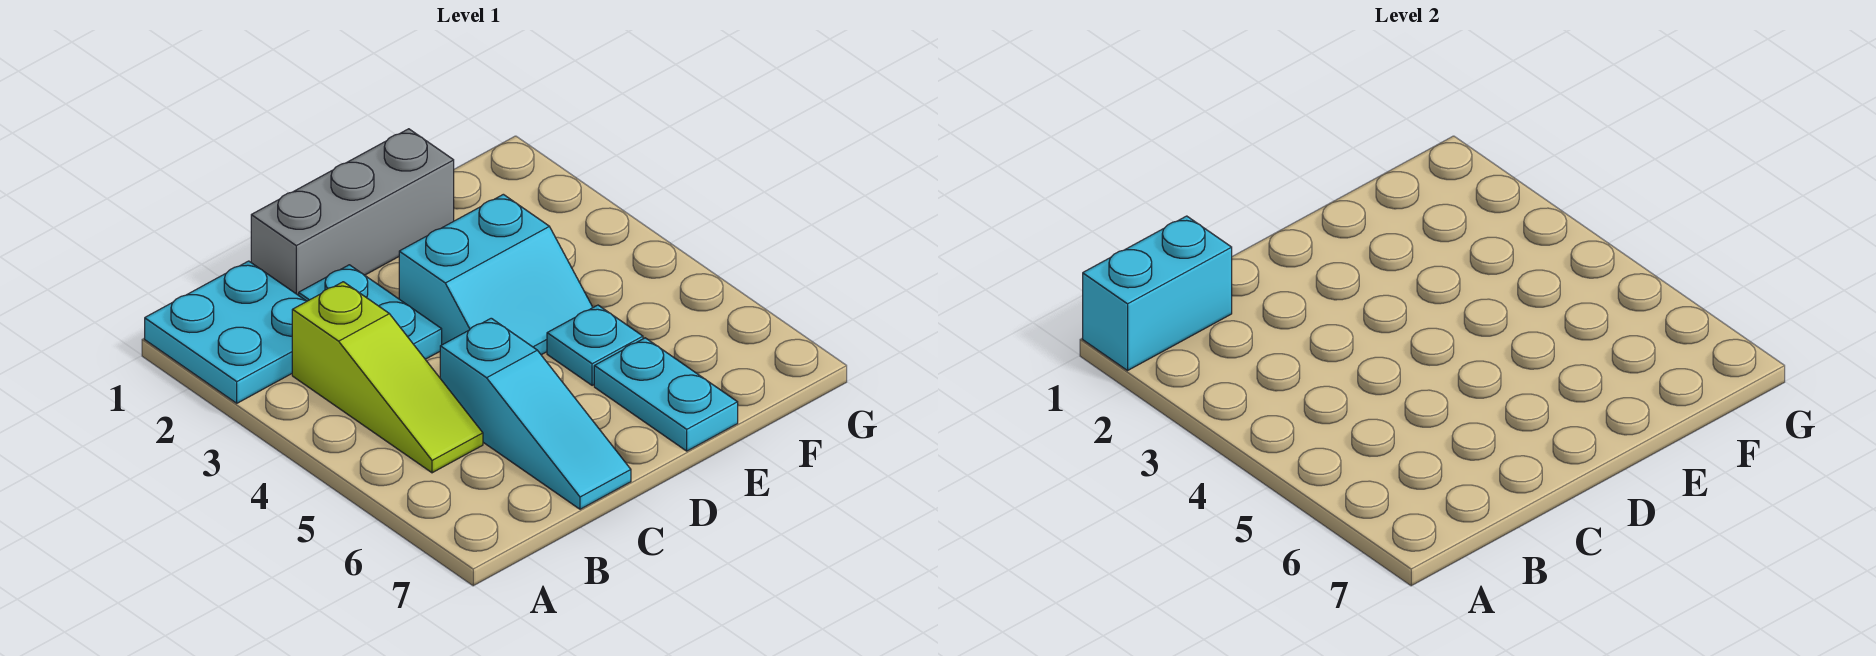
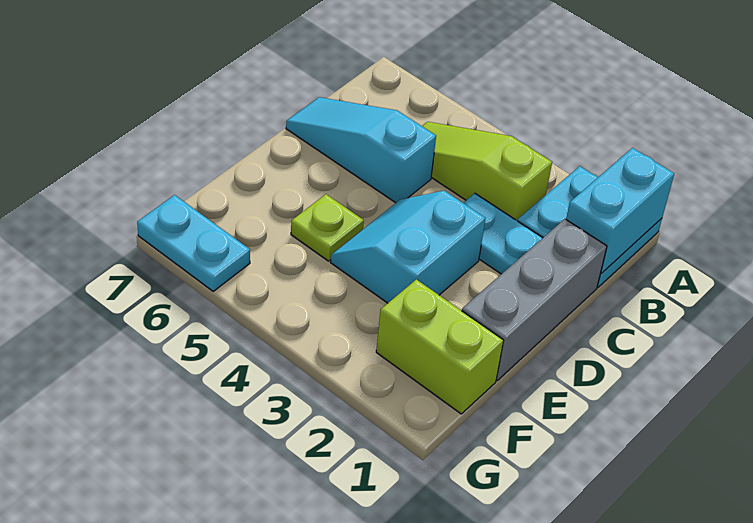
cyan plate E5 level 1 -> lime plate E5 level 1
cyan plate E6:E7 level 1 -> cyan plate G6:G7 level 1
none -> lime brick F1:F2 level 1

